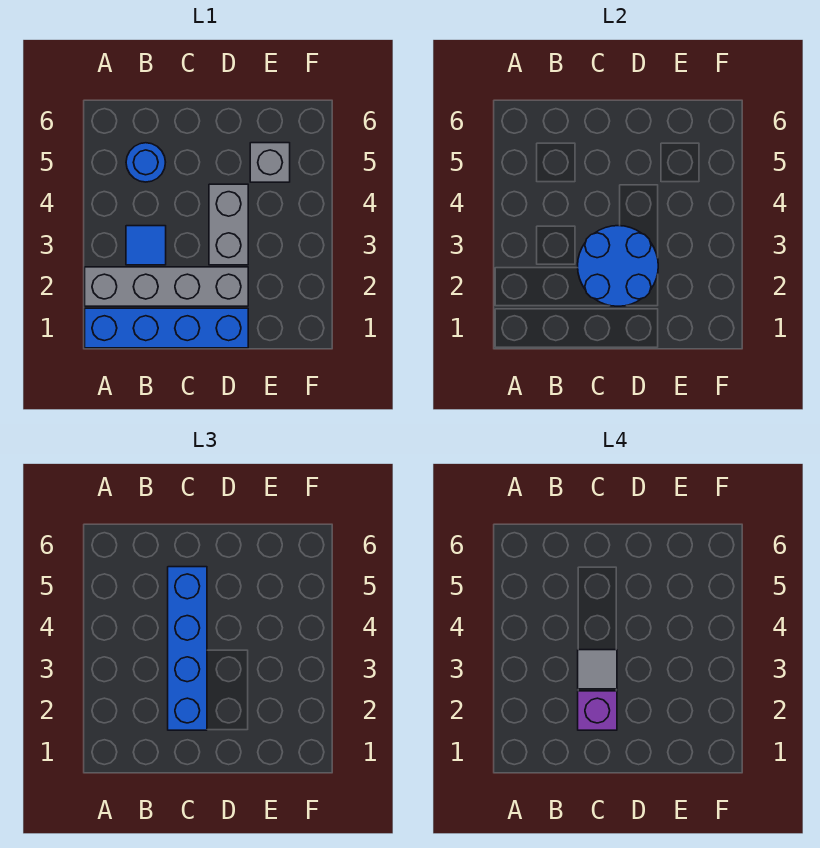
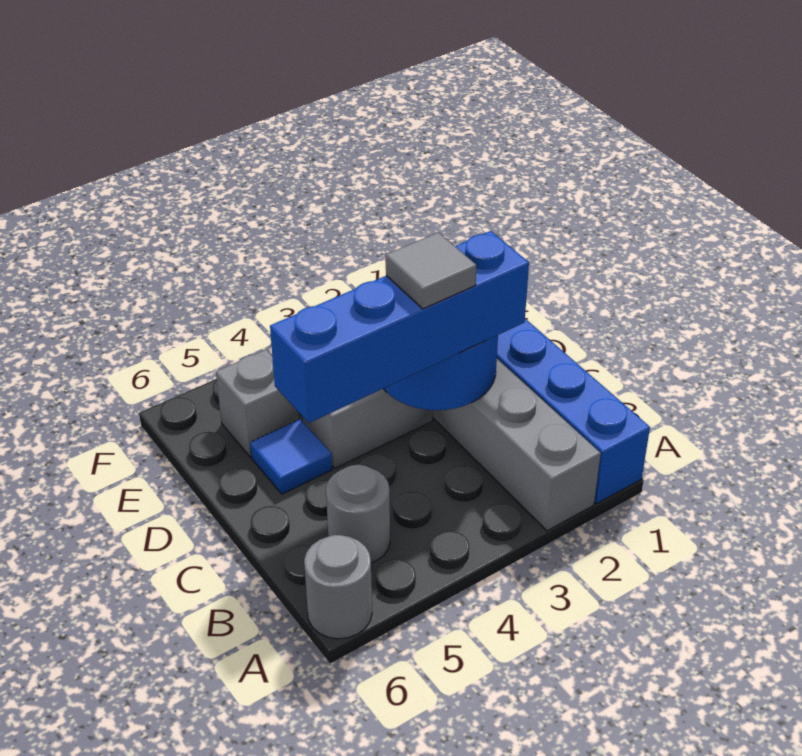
none -> grey round brick A6 level 1
blue tile B3 level 1 -> blue tile D5 level 1
blue round brick B5 level 1 -> grey round brick B5 level 1
purple brick C2 level 4 -> none

